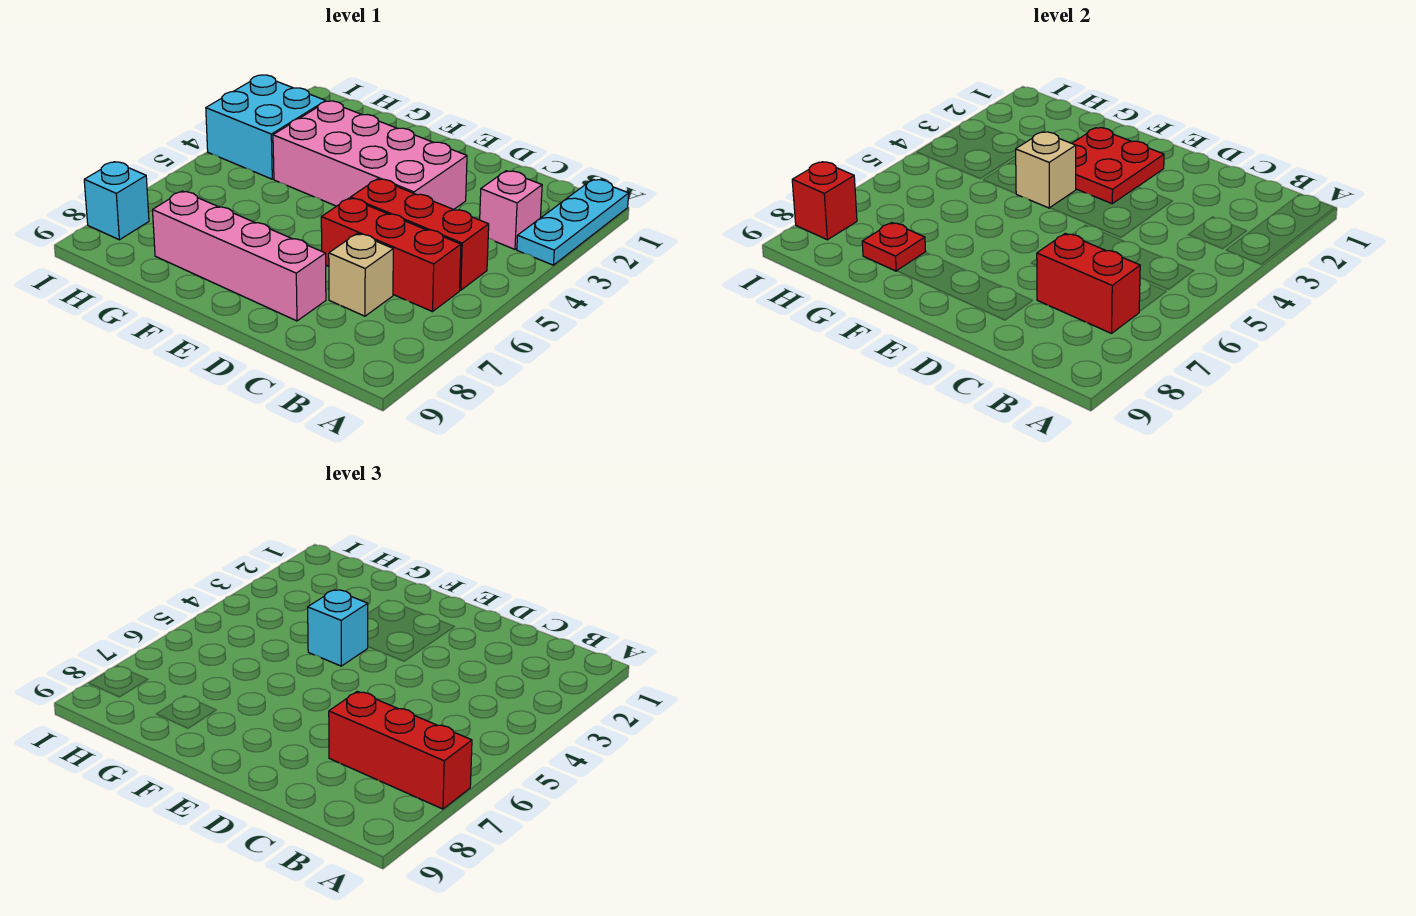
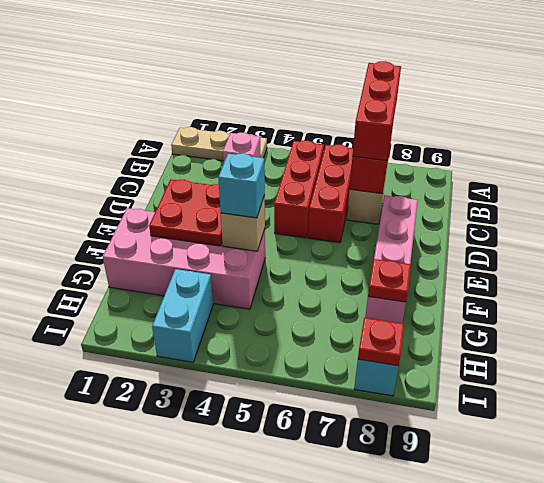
cyan plate A1:A3 level 1 -> tan plate A1:A3 level 1
pink brick D3:G4 level 1 -> pink brick F1:G4 level 1
cyan brick H3:I4 level 1 -> cyan brick H3:I3 level 1
red brick I8 level 2 -> red plate I8 level 2

